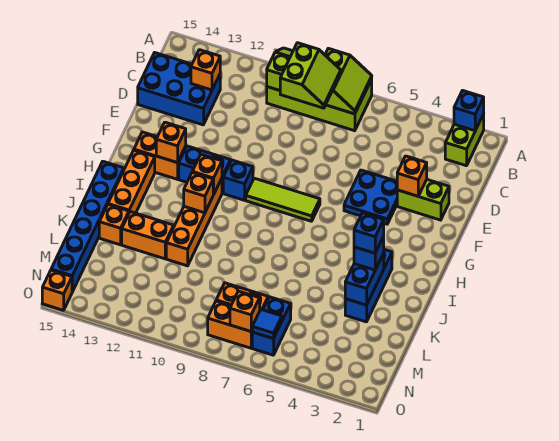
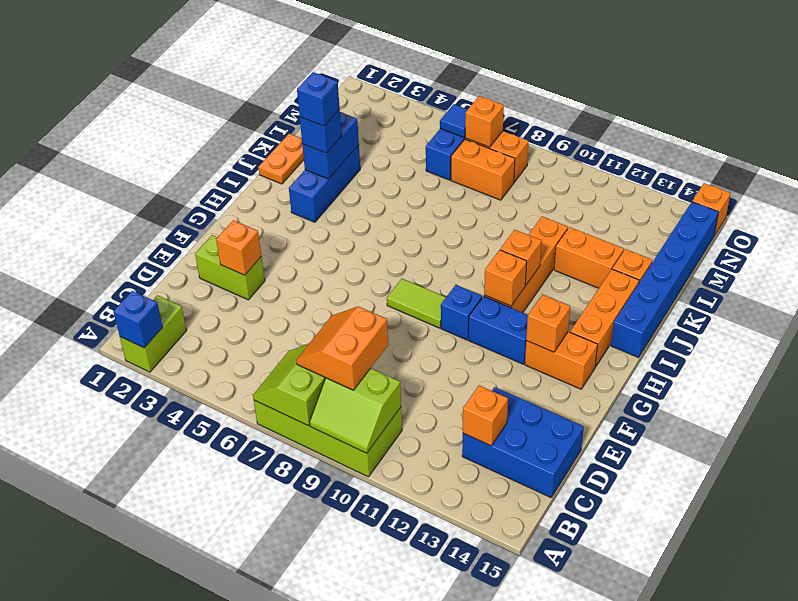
lime slope B8:C9 level 3 top 9 -> orange slope B8:C9 level 3 top 9
blue plate E4:F5 level 1 -> none
lime tile G7:G9 level 1 -> lime tile G8:G9 level 1
none -> orange plate J1:K1 level 1

